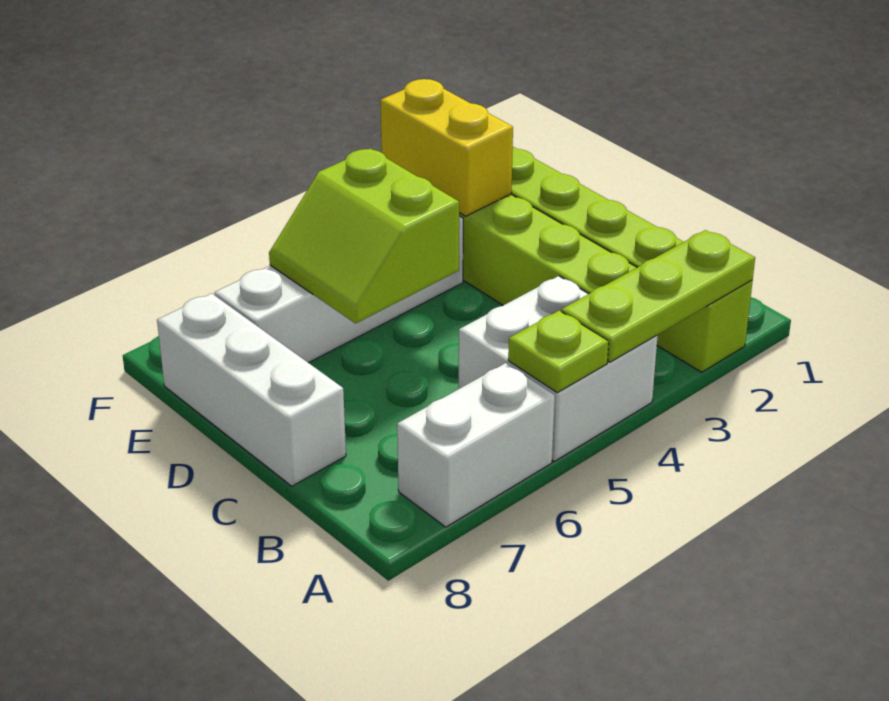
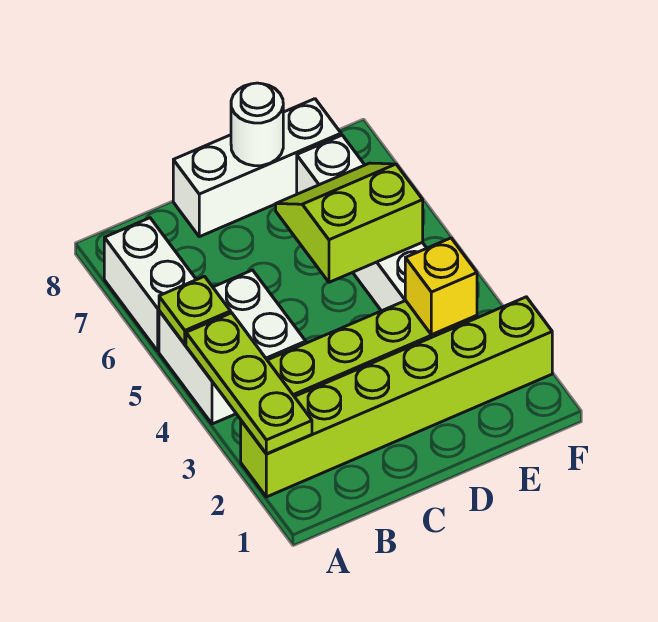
none -> white round brick D8 level 2
yellow brick E3:F3 level 2 -> yellow brick E3 level 2

